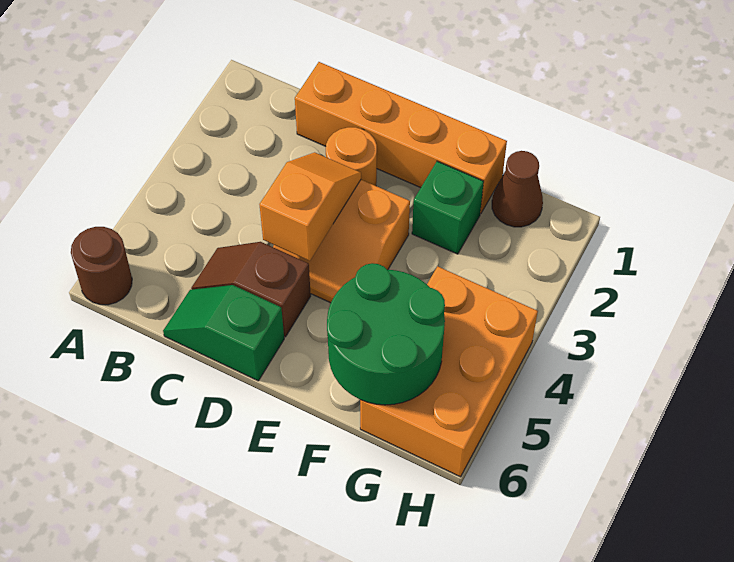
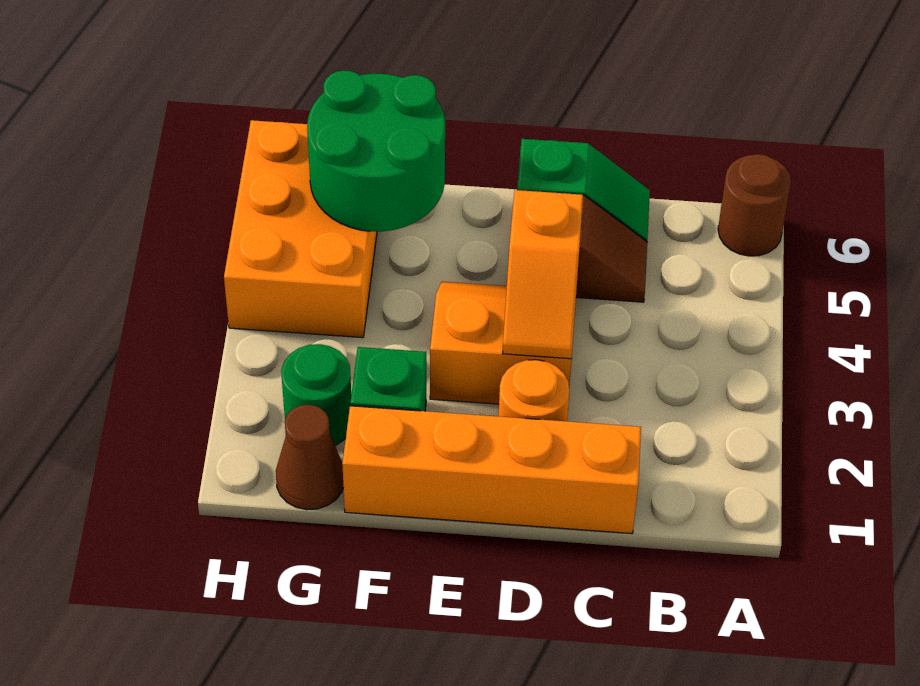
none -> green round brick G2 level 1

